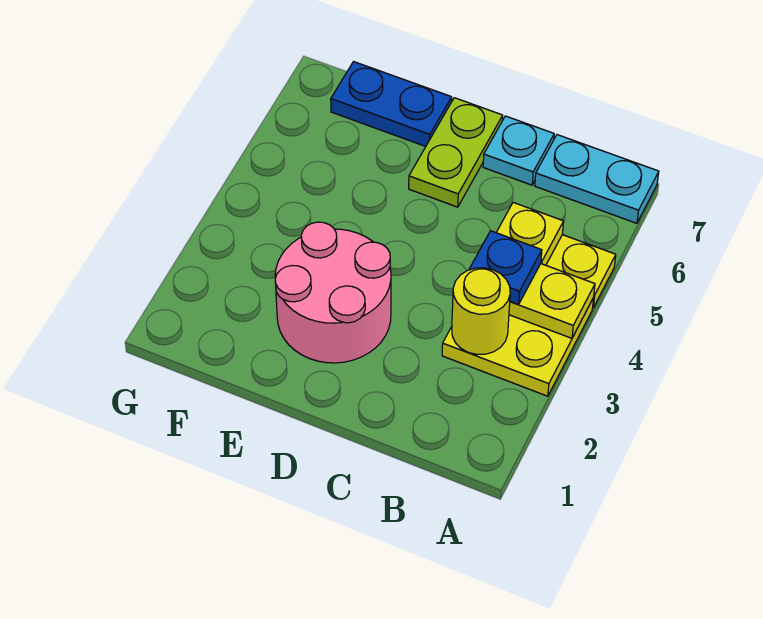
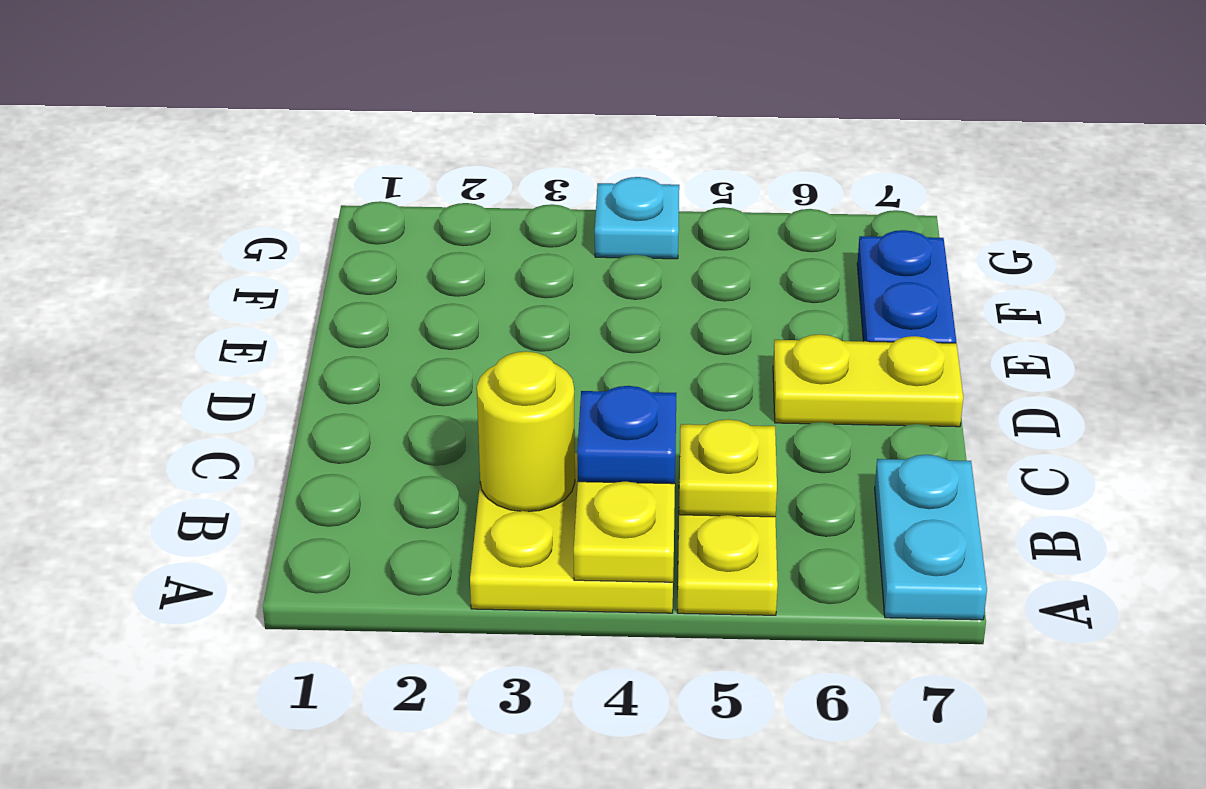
cyan plate C7 level 1 -> cyan plate G4 level 1
pink round brick D2:E3 level 1 -> none
lime plate D6:D7 level 1 -> yellow plate D6:D7 level 1

